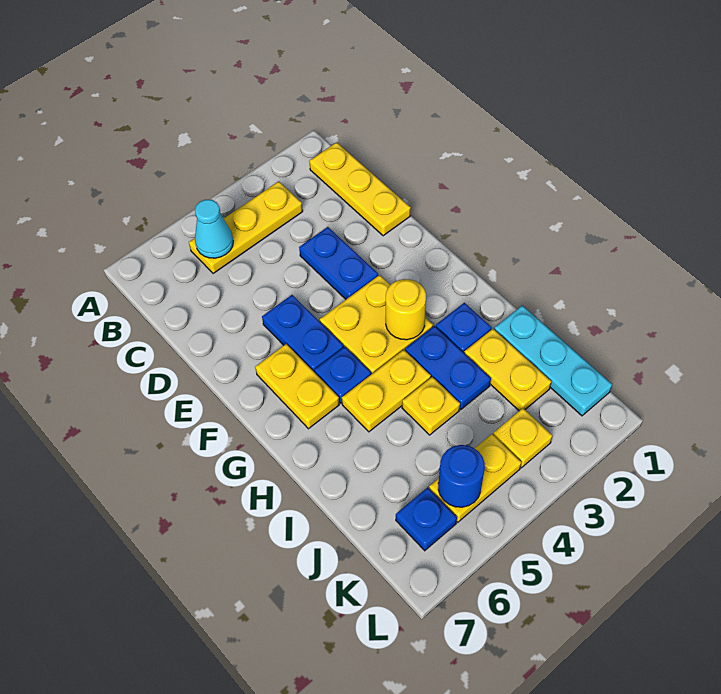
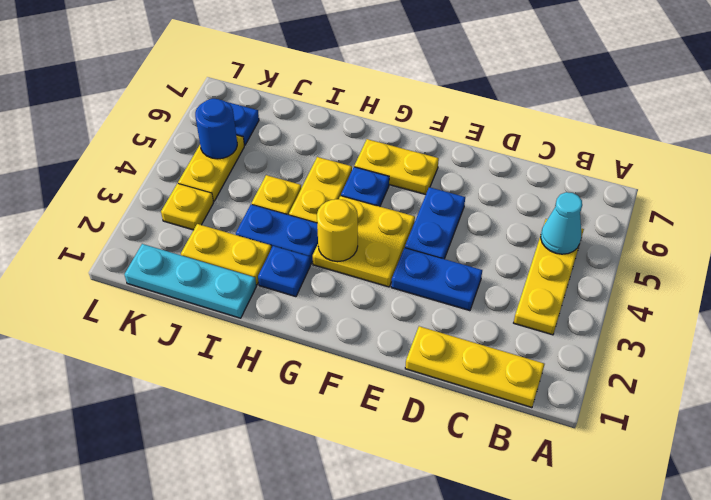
blue plate E5:F5 level 1 -> blue plate E4:E5 level 1

